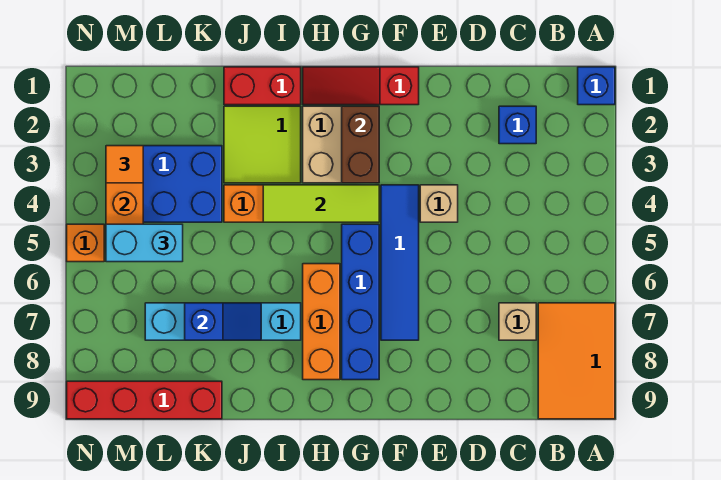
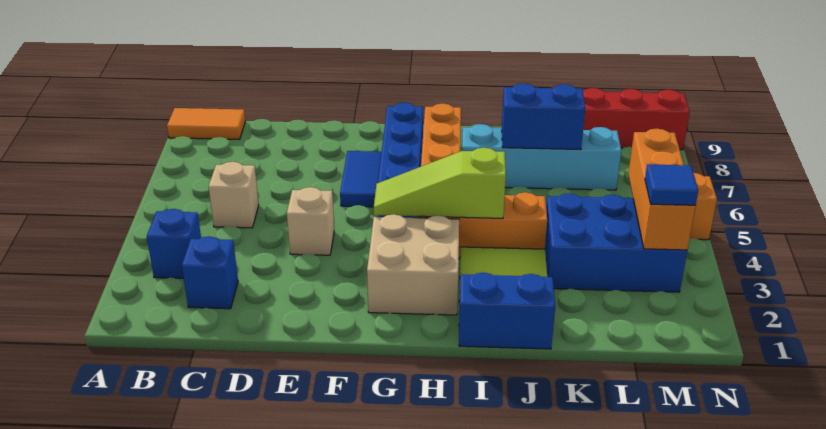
blue brick A1 level 1 -> blue brick B3 level 1
orange tile A7:B9 level 1 -> orange tile A9:B9 level 1
tan brick C7 level 1 -> tan brick C5 level 1
red slope F1:H1 level 1 top F -> none
blue tile F4:F7 level 1 -> blue tile F6:F7 level 1
brown brick G2:G3 level 2 -> none
lime tile G4:I4 level 2 -> lime slope G4:I4 level 2 top I
red brick I1:J1 level 1 -> blue brick I1:J1 level 1
blue slope J7:K7 level 2 top K -> blue brick J7:K7 level 2
cyan brick L5:M5 level 3 -> none
orange tile M3 level 3 -> blue tile M3 level 3

